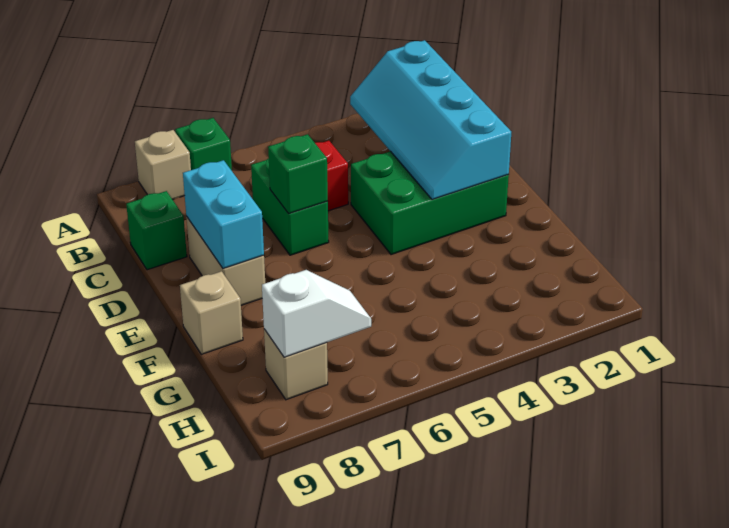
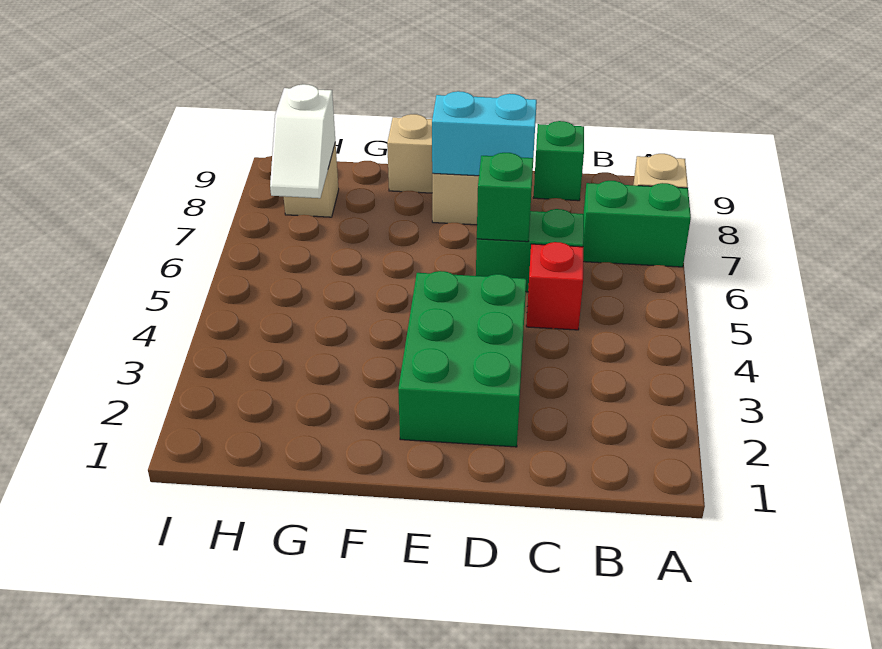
green brick A7 level 1 -> green brick A7:B7 level 1
cyan slope B2:E3 level 2 top 2 -> none

